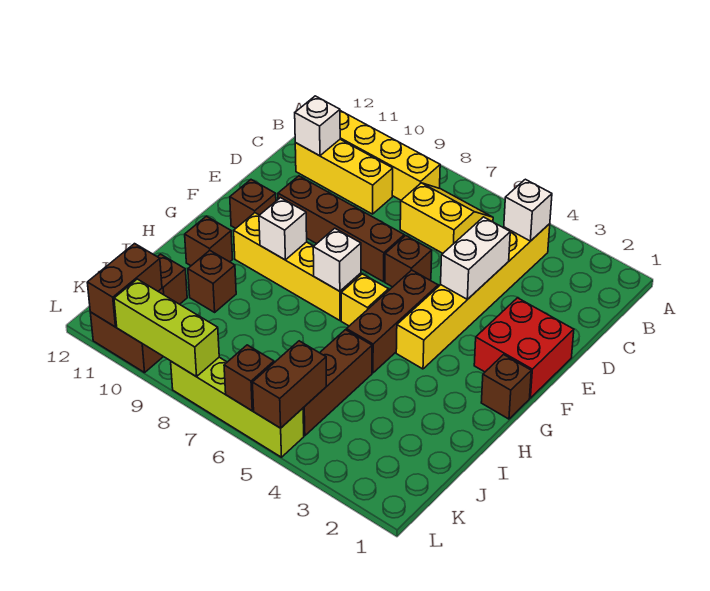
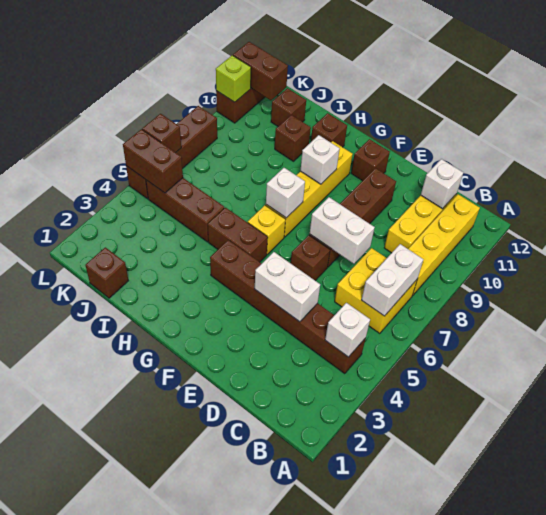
yellow brick B4:G4 level 1 -> brown brick B4:G4 level 1
yellow slope B6:C7 level 1 top C -> yellow brick B6:C7 level 1
none -> white brick B6:B7 level 2
none -> white brick D7:E7 level 2
red brick E1:F2 level 1 -> none
brown brick F5:H5 level 1 -> brown brick G5:H5 level 1
brown brick G1 level 1 -> brown brick J1 level 1
lime brick L5:L8 level 1 -> brown brick L5:L8 level 1
lime brick L8:L10 level 2 -> lime brick L10 level 2

